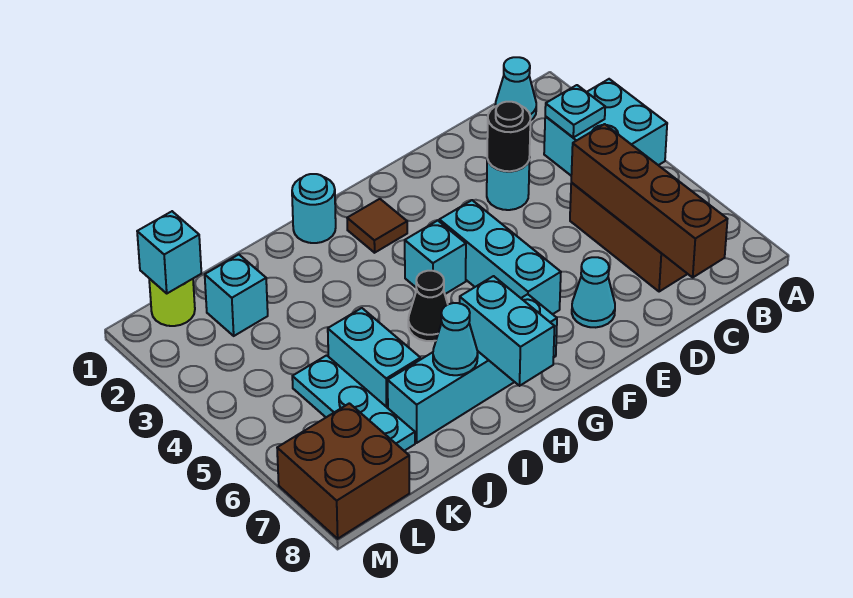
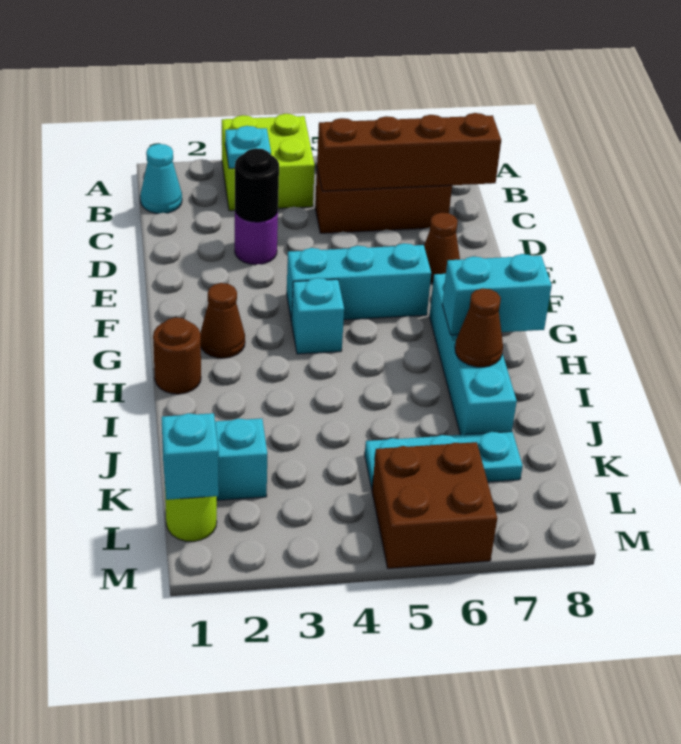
cyan brick A3:B4 level 1 -> lime brick A3:B4 level 1
cyan round brick D3 level 1 -> purple round brick D3 level 1
cyan cone E7 level 1 -> brown cone E7 level 1
brown tile G2 level 1 -> brown cone G2 level 1
cyan round brick H1 level 1 -> brown round brick H1 level 1
black cone H5 level 1 -> none
cyan cone I7 level 2 -> brown cone I7 level 2
cyan brick J5:J6 level 1 -> none
brown brick L7:M8 level 1 -> brown brick L5:M6 level 1

